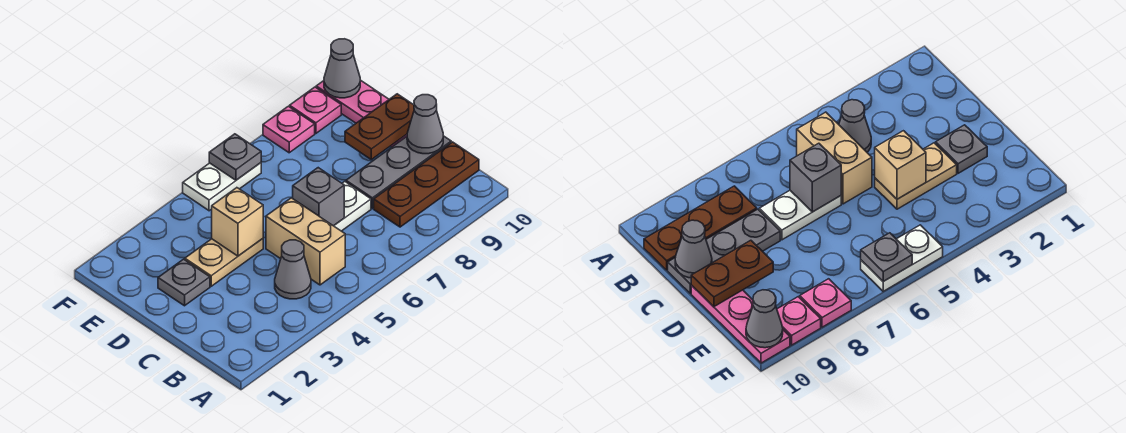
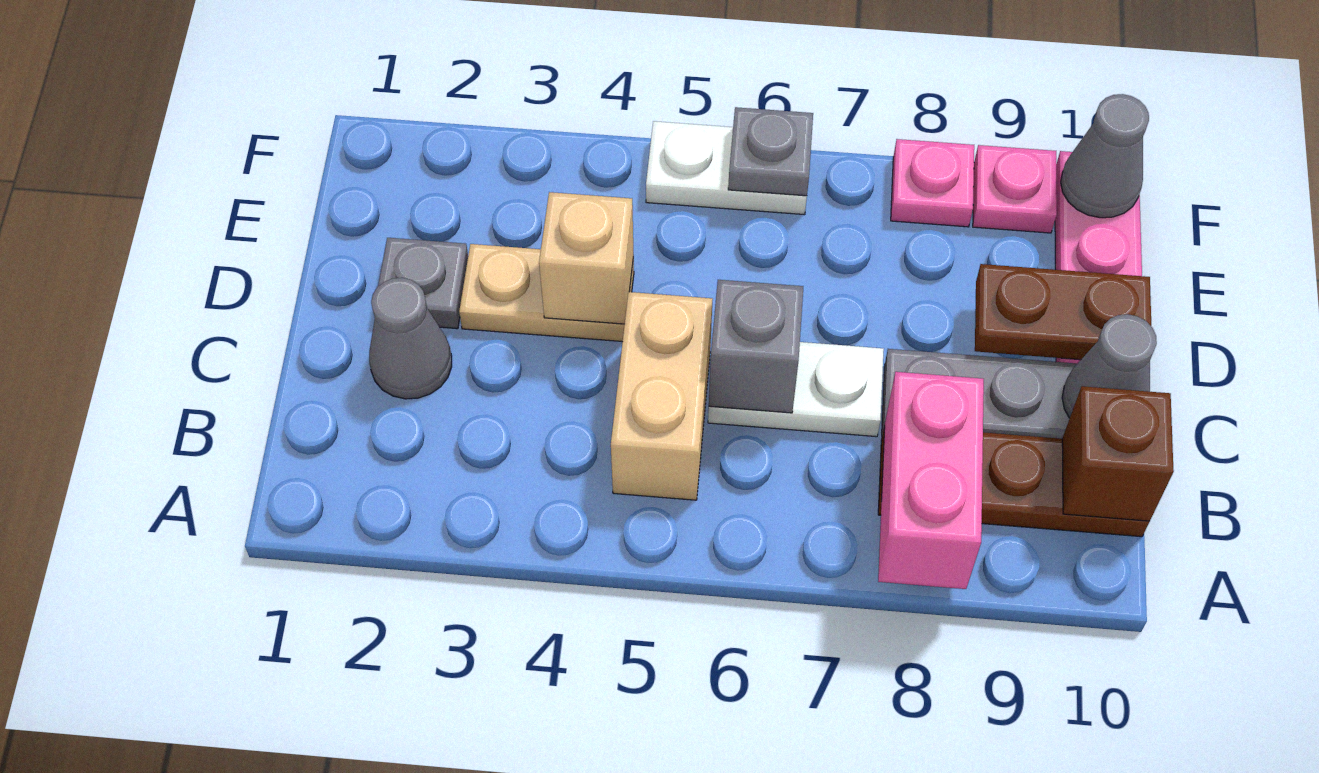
none -> pink brick A8:B8 level 2
grey cone B4 level 1 -> grey cone C2 level 1
none -> brown brick B10 level 2

